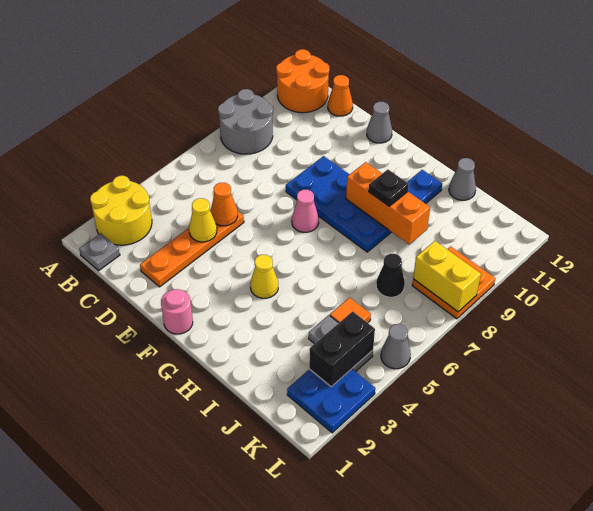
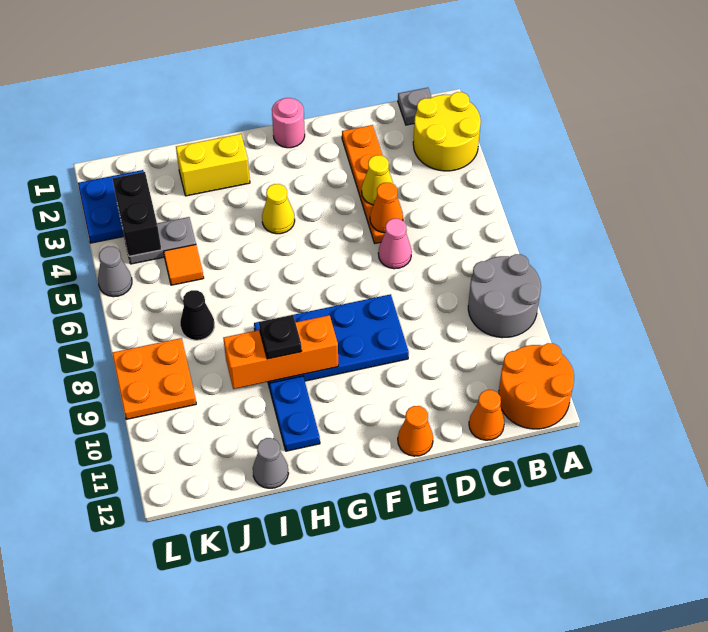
grey cone E12 level 1 -> orange cone E12 level 1
pink cone F7 level 1 -> pink cone D6 level 1
yellow brick K8:L8 level 2 -> yellow brick H2:I2 level 1

